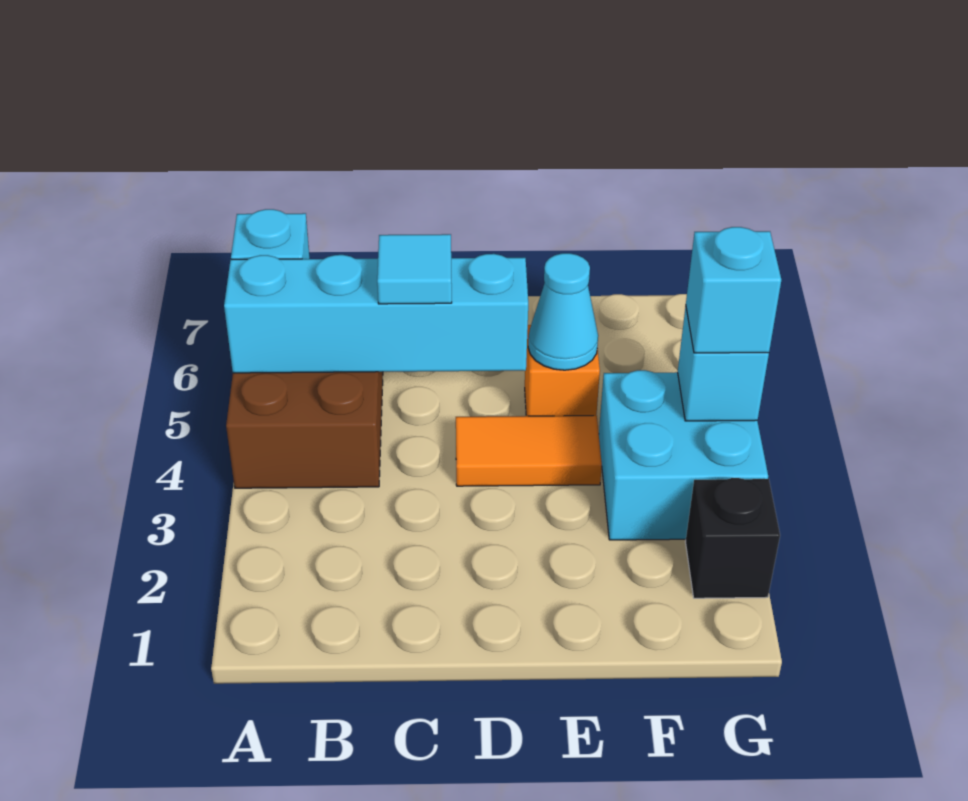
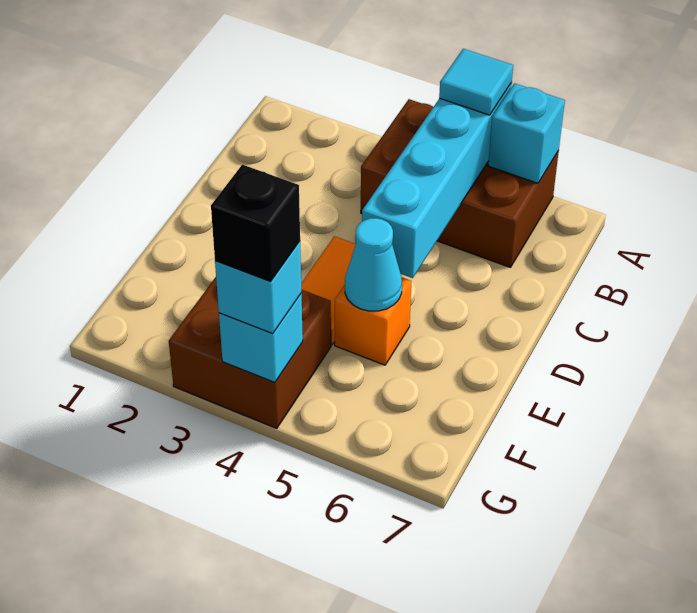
cyan tile C5 level 3 -> cyan tile A5 level 3
cyan brick F3:G4 level 1 -> brown brick F3:G4 level 1
black brick G2 level 1 -> black brick G4 level 4

